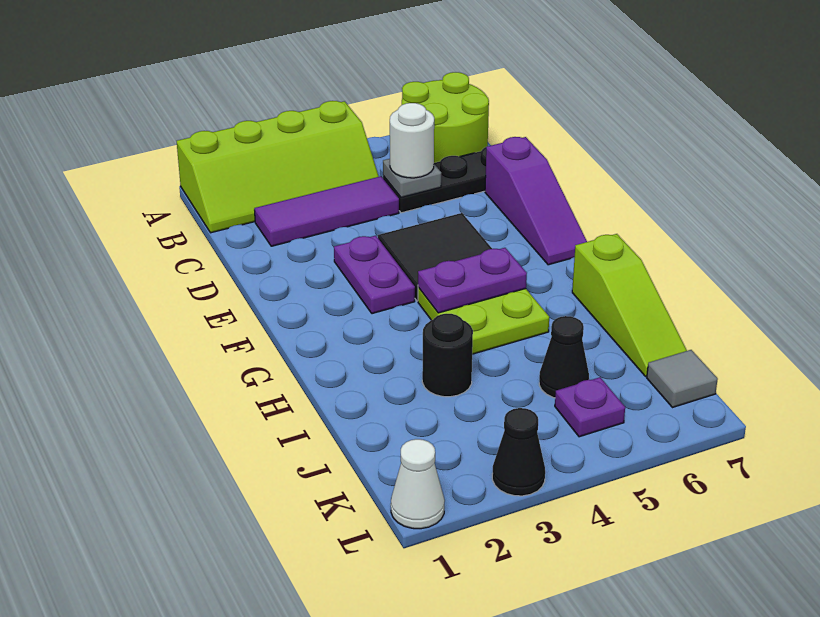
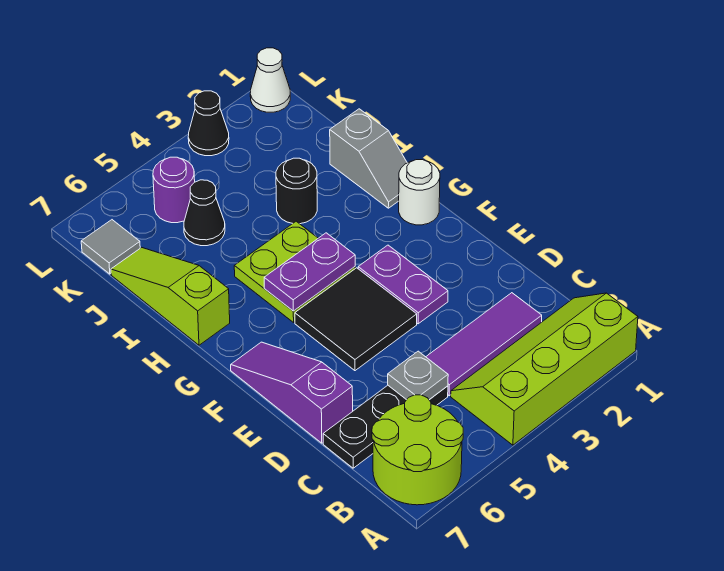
white round brick C5 level 3 -> white round brick G1 level 1
none -> grey slope H1:I1 level 1 top I
purple plate K5 level 1 -> purple round brick K5 level 1

